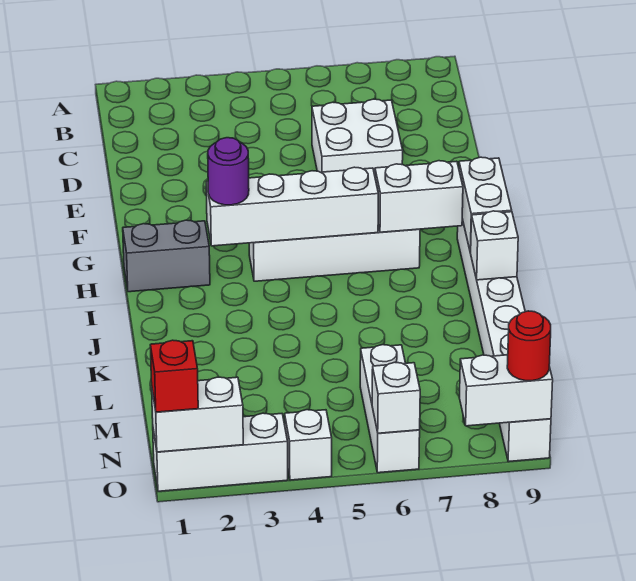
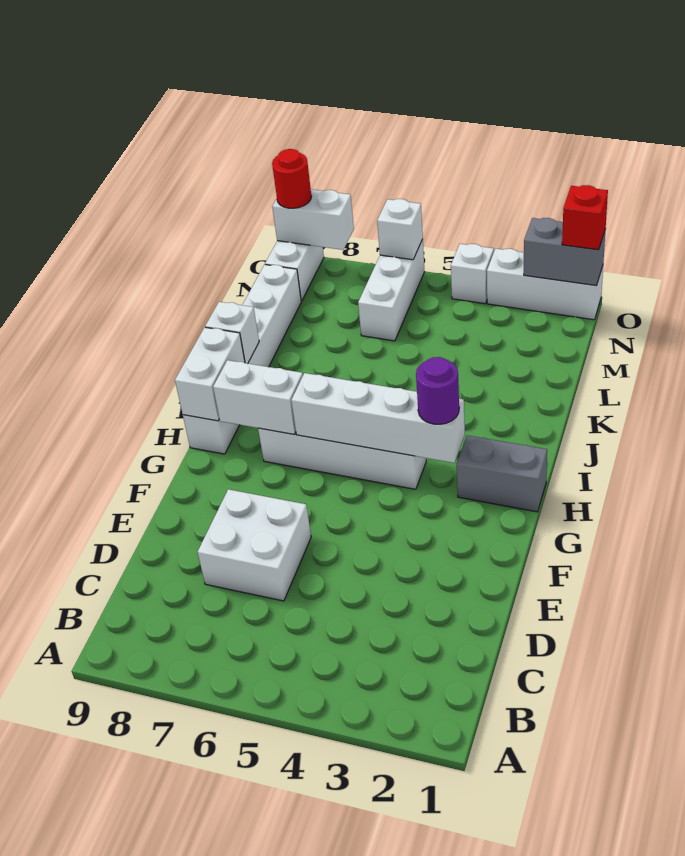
white brick O1:O2 level 2 -> grey brick O1:O2 level 2

